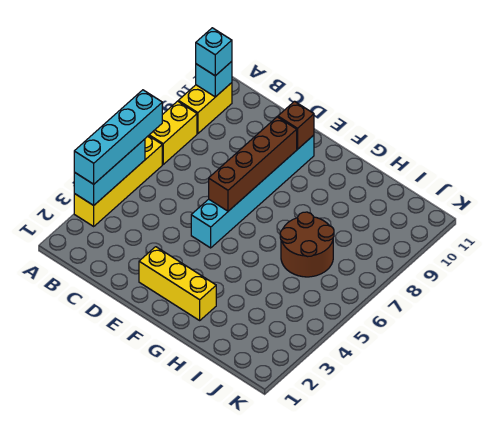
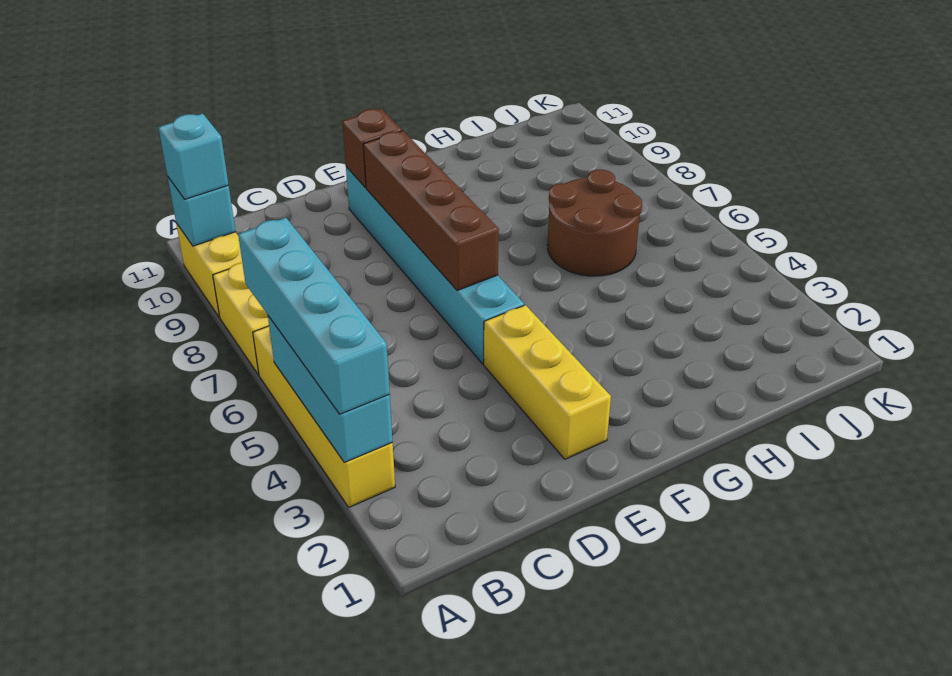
yellow brick E2:G2 level 1 -> yellow brick E2:E4 level 1

